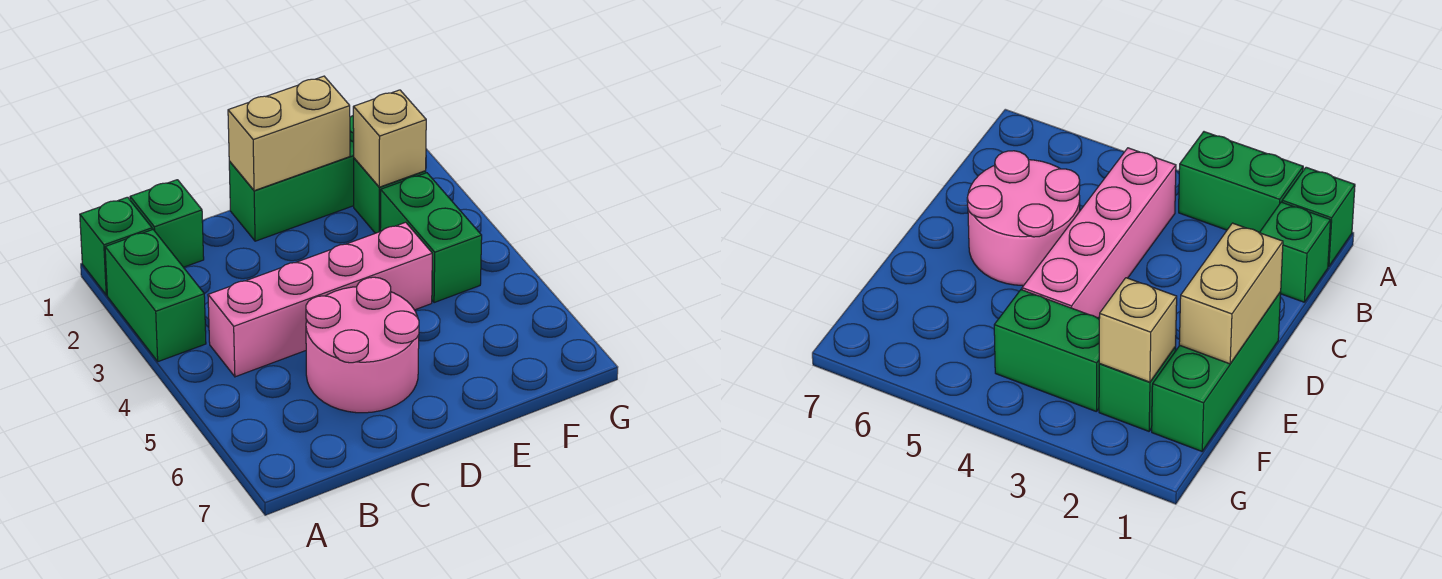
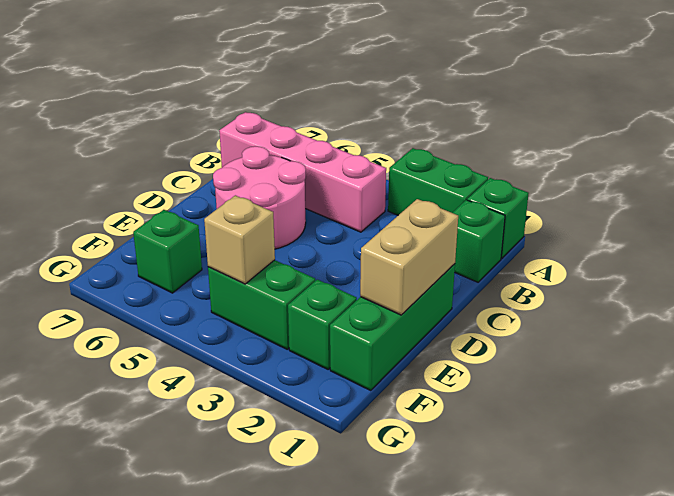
pink brick B4:E4 level 1 -> pink brick B4:B7 level 1
tan brick F2 level 2 -> tan brick F4 level 2
none -> green brick F6 level 1

